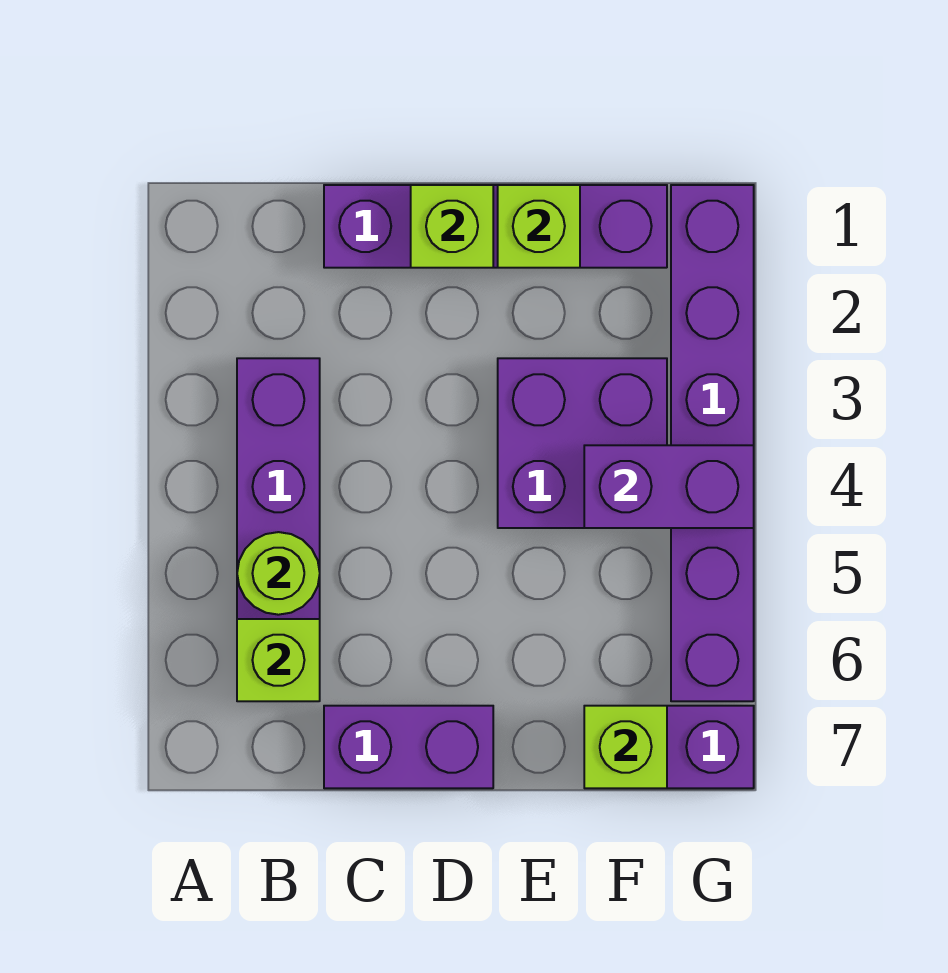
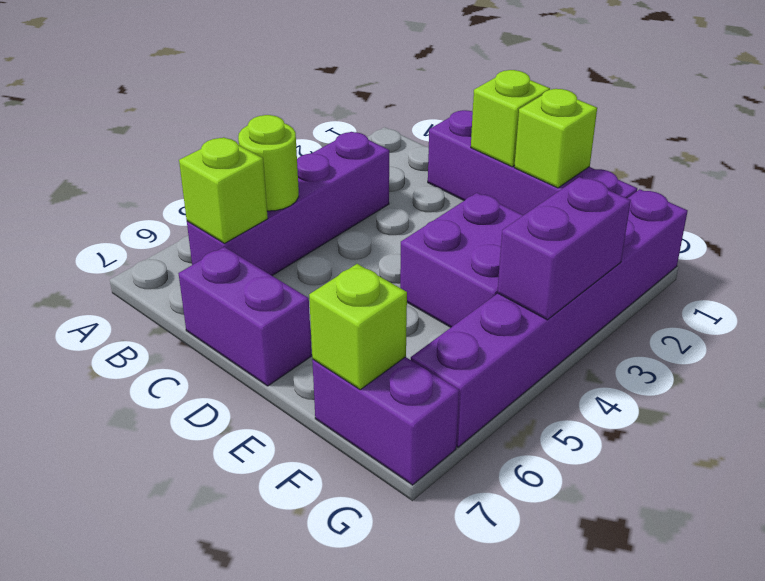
purple brick F4:G4 level 2 -> purple brick G3:G4 level 2

